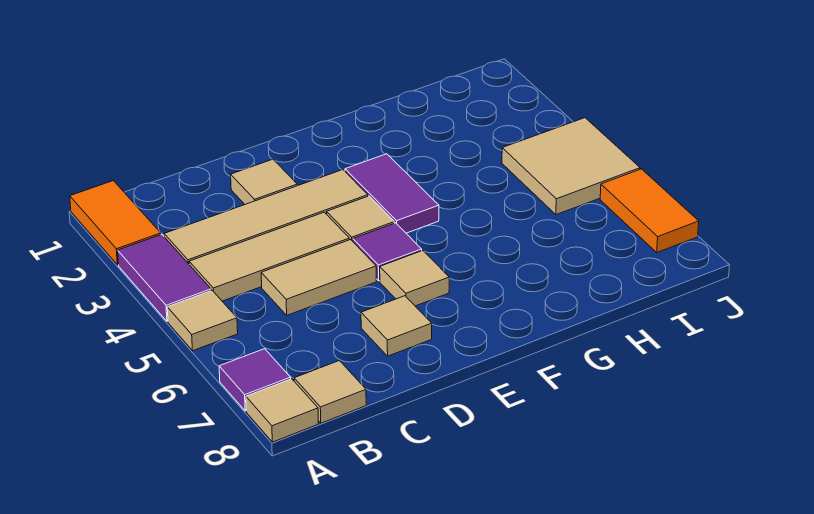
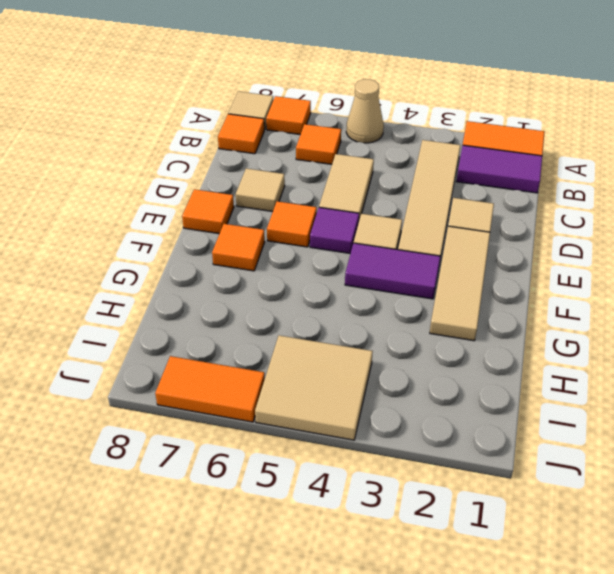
purple tile A3:A4 level 1 -> purple tile B1:B2 level 1
tan tile A5 level 1 -> tan cone A5 level 1
purple tile A7 level 1 -> orange tile A7 level 1
tan tile B4:D4 level 1 -> tan tile E2:G2 level 1
none -> orange tile B6 level 1
tan tile B8 level 1 -> orange tile B8 level 1
tan tile E6 level 1 -> orange tile E6 level 1
none -> orange tile E8 level 1
none -> orange tile F7 level 1

